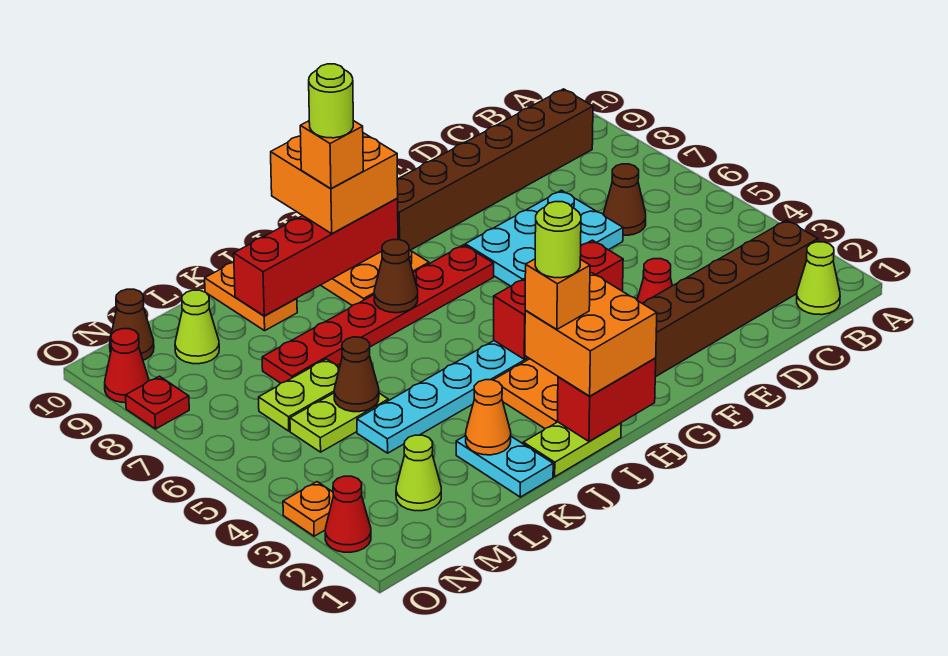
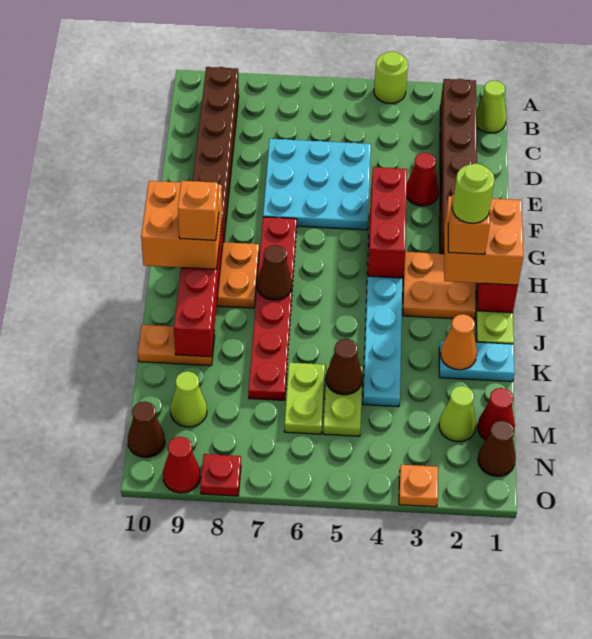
brown cone C6 level 1 -> brown cone N1 level 1
cyan plate D6:F7 level 1 -> cyan plate D5:F7 level 1
lime round brick I9 level 5 -> lime round brick A4 level 1
red cone O2 level 1 -> red cone M1 level 1

